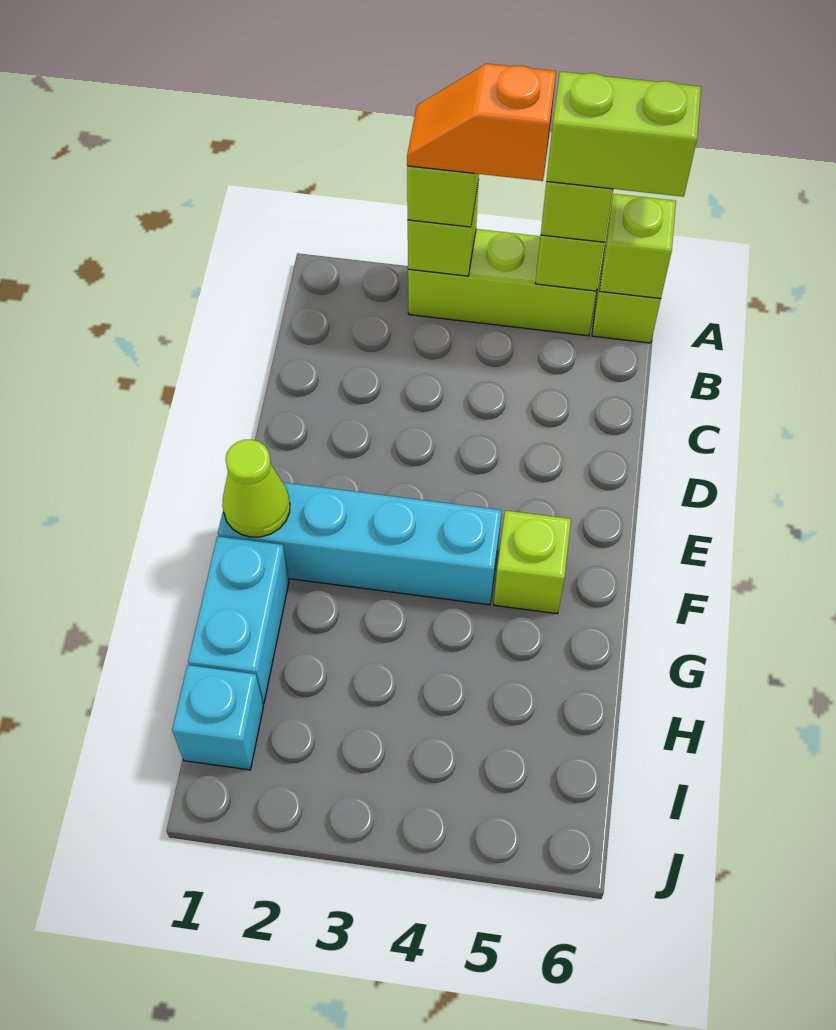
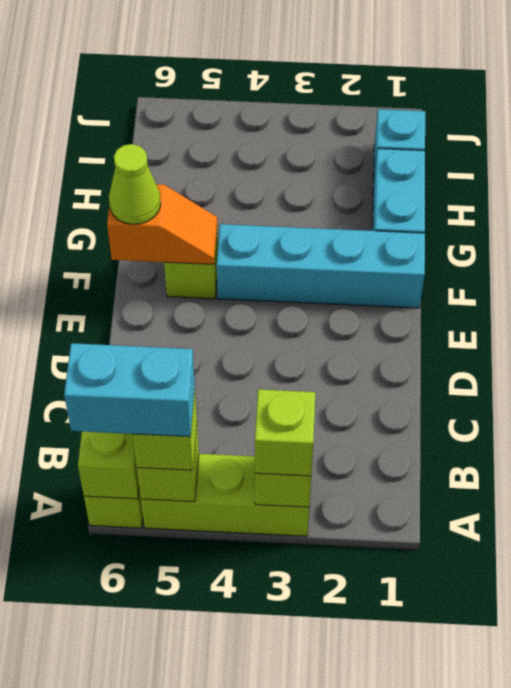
orange slope A3:A4 level 4 top 4 -> orange slope F5:F6 level 2 top 6
lime brick A5:A6 level 4 -> cyan brick A5:A6 level 4
lime cone F1 level 2 -> lime cone F6 level 3

